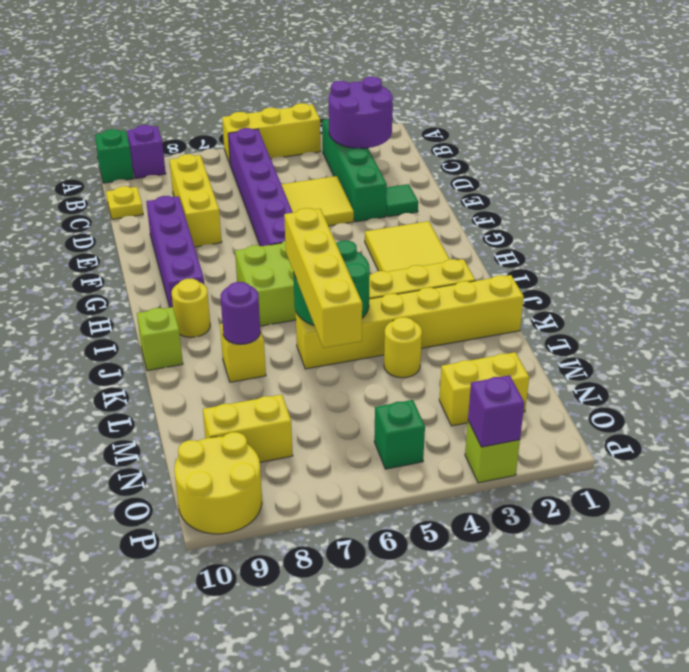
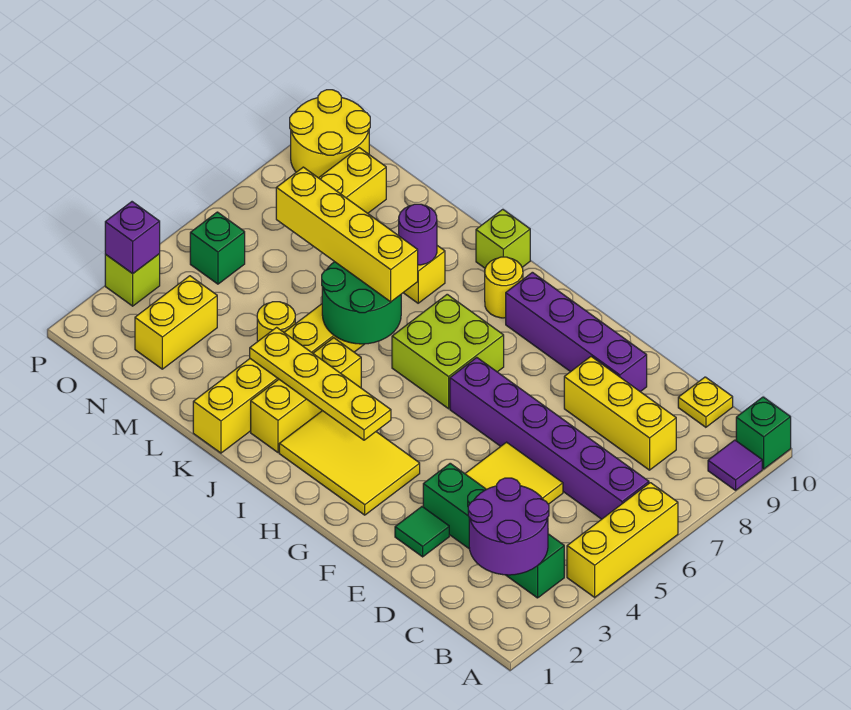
purple brick A9 level 1 -> purple tile A9 level 1
none -> yellow plate H3:K3 level 2

